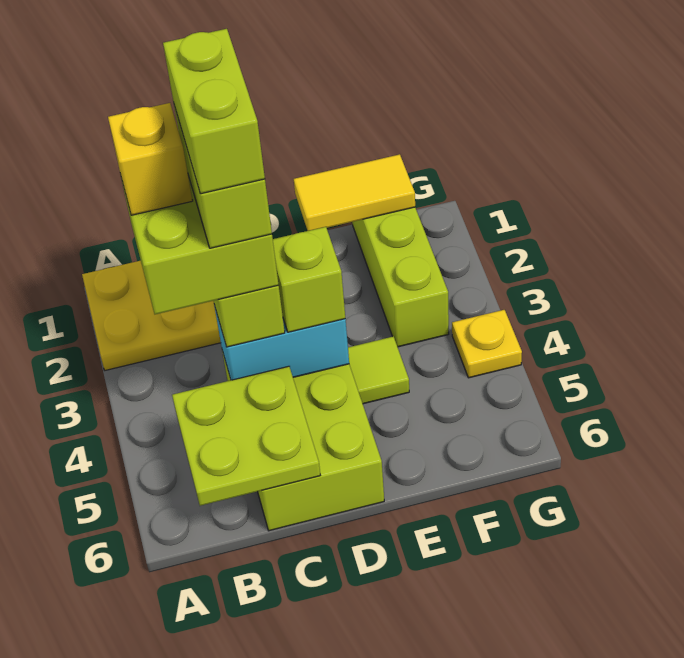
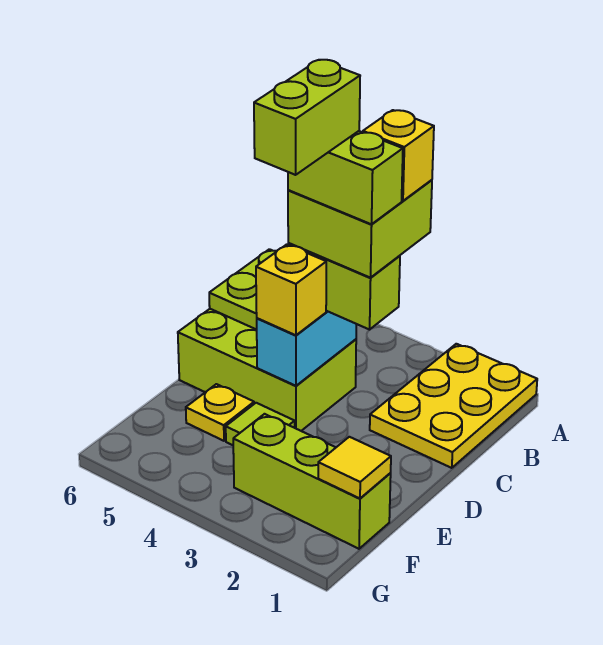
lime brick C3:C4 level 6 -> lime brick C4:D4 level 6
lime brick D4 level 3 -> yellow brick D4 level 3
yellow tile E1:F1 level 2 -> yellow tile F1 level 2
yellow plate G4 level 1 -> yellow plate E5 level 1

